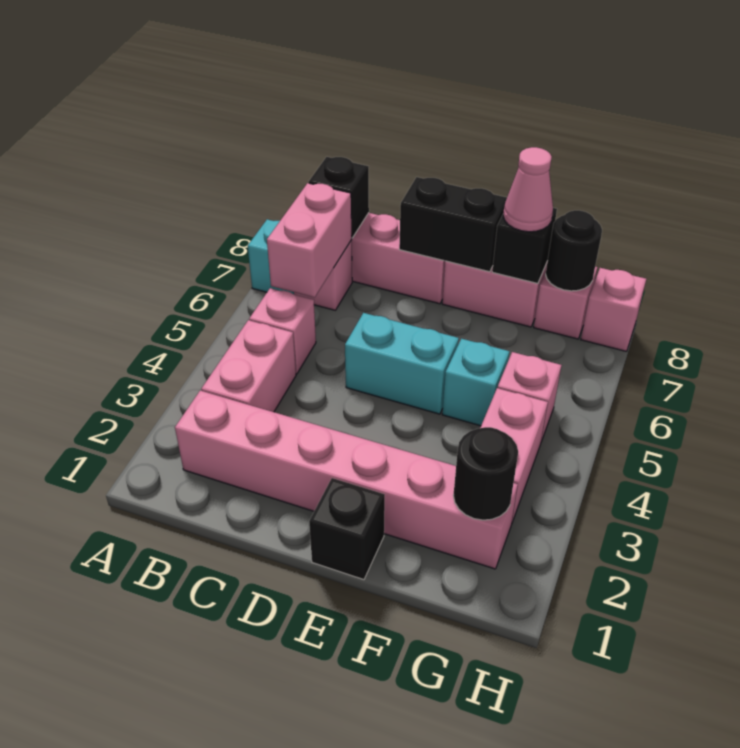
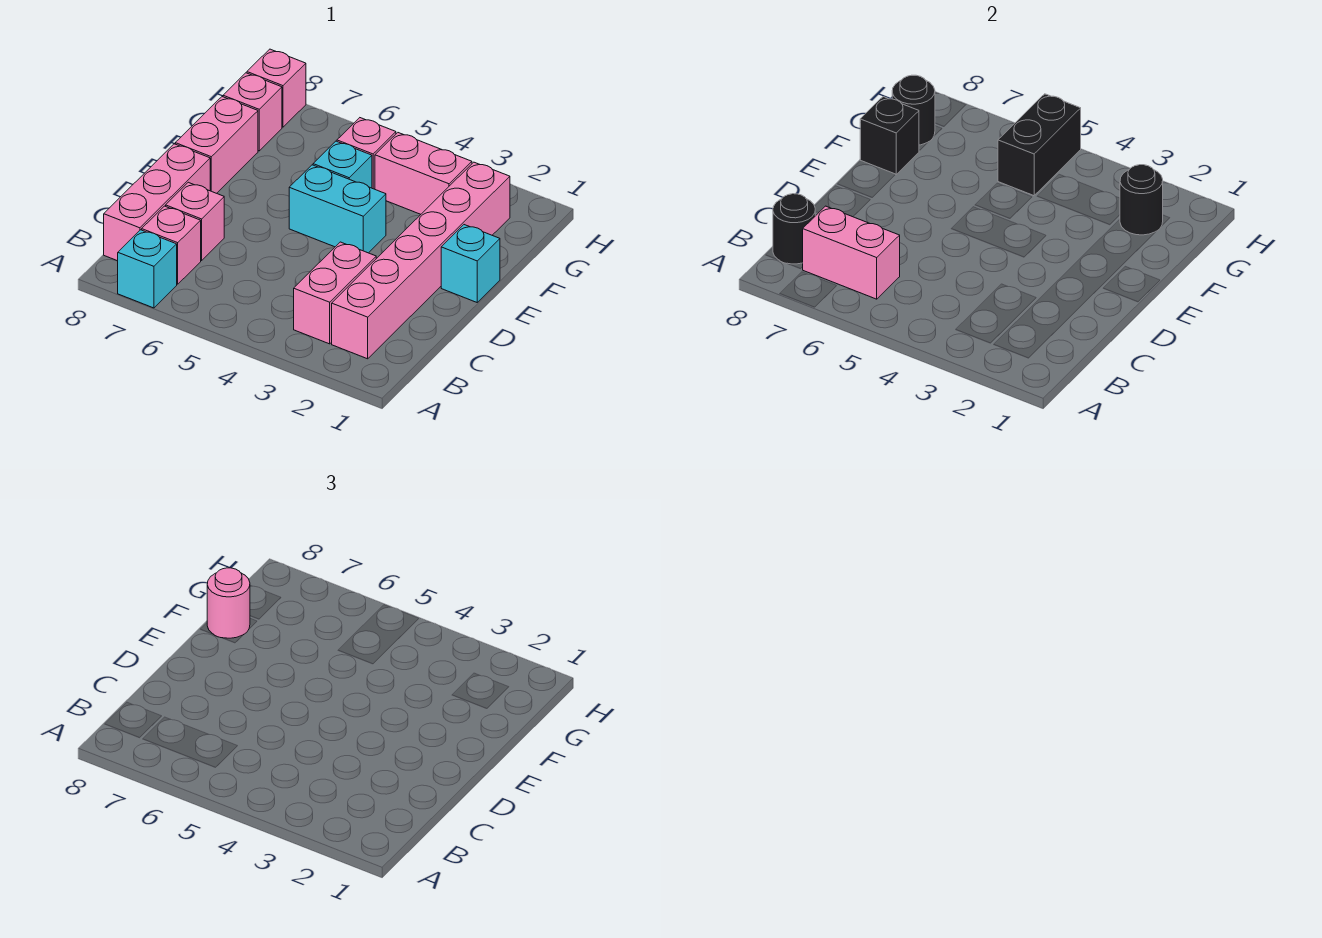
pink brick B3:B4 level 1 -> pink brick B3:C3 level 1
pink brick B5 level 1 -> pink brick C7 level 1
black brick B8 level 2 -> black round brick B8 level 2
cyan brick D5:E5 level 1 -> cyan brick E4:E5 level 1
black brick D8:E8 level 2 -> black brick G5:H5 level 2
black brick E1 level 1 -> cyan brick E1 level 1
pink cone F8 level 3 -> pink round brick F8 level 3

